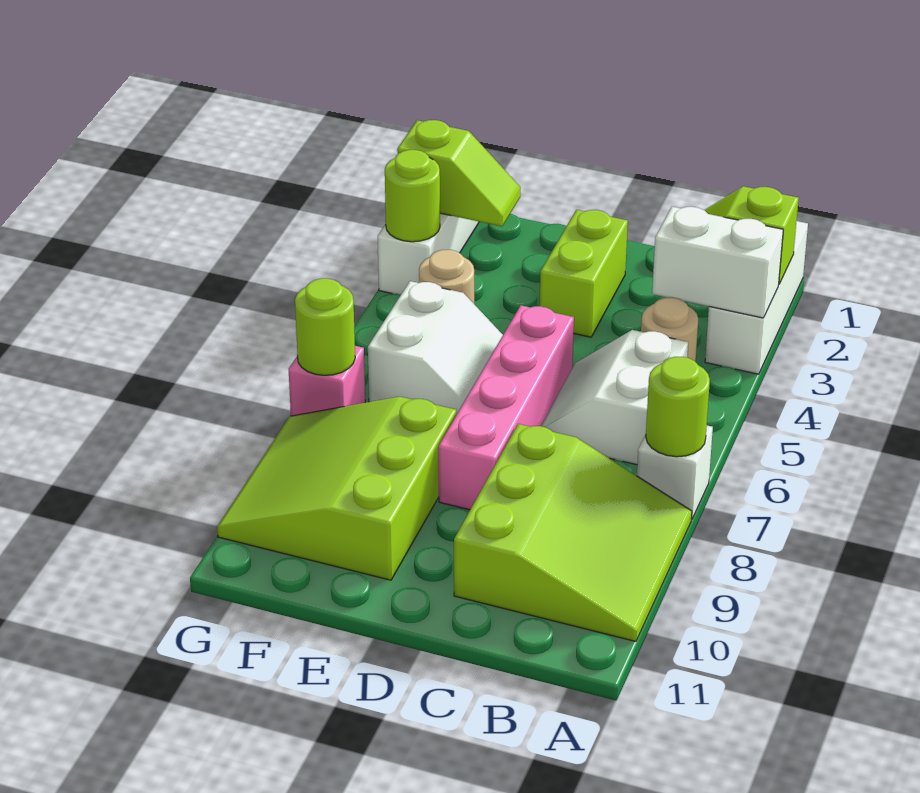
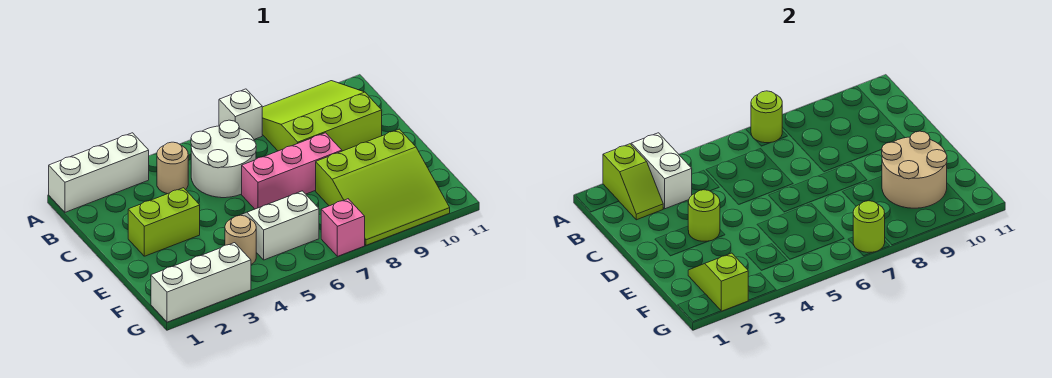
white slope B5:C6 level 1 top B -> white round brick B5:C6 level 1
pink brick D5:D8 level 1 -> pink brick D6:D8 level 1
none -> tan round brick E9:F10 level 2
lime round brick G3 level 2 -> lime round brick D3 level 2

